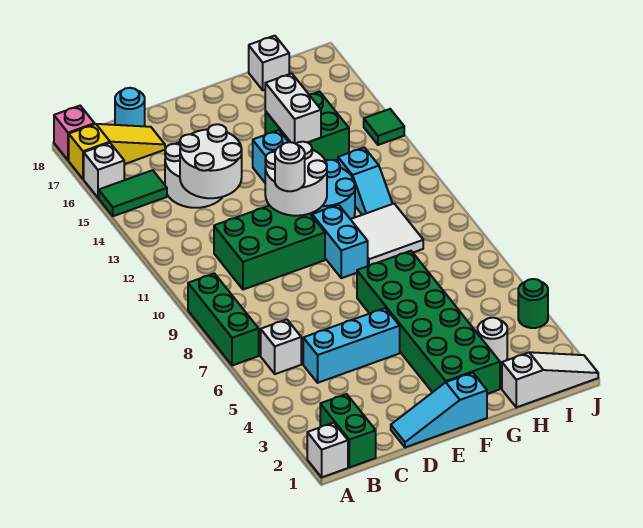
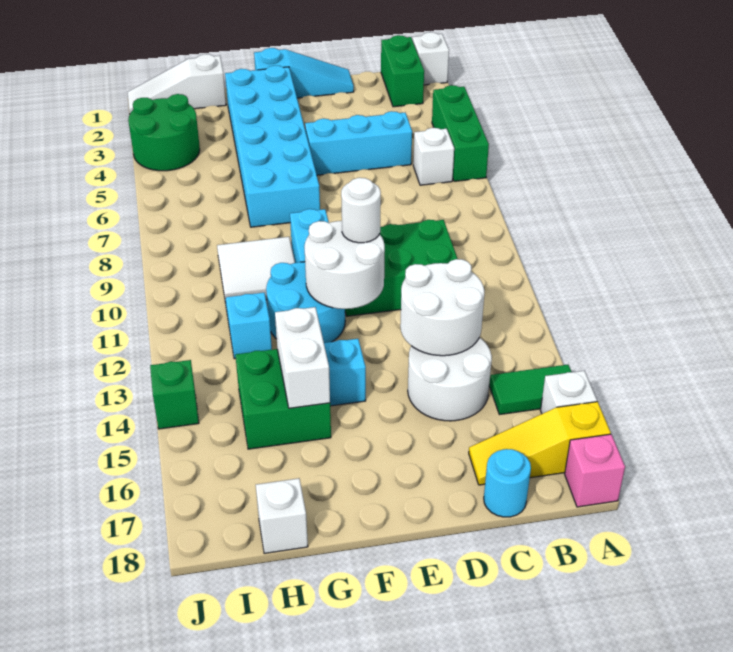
green brick A7:A9 level 1 -> green brick A4:A6 level 1
green brick F2:G7 level 1 -> cyan brick F2:G7 level 1
white round brick H3 level 1 -> none
green round brick J4 level 1 -> green round brick I3:J4 level 1
green tile J14 level 1 -> green brick J14 level 1

